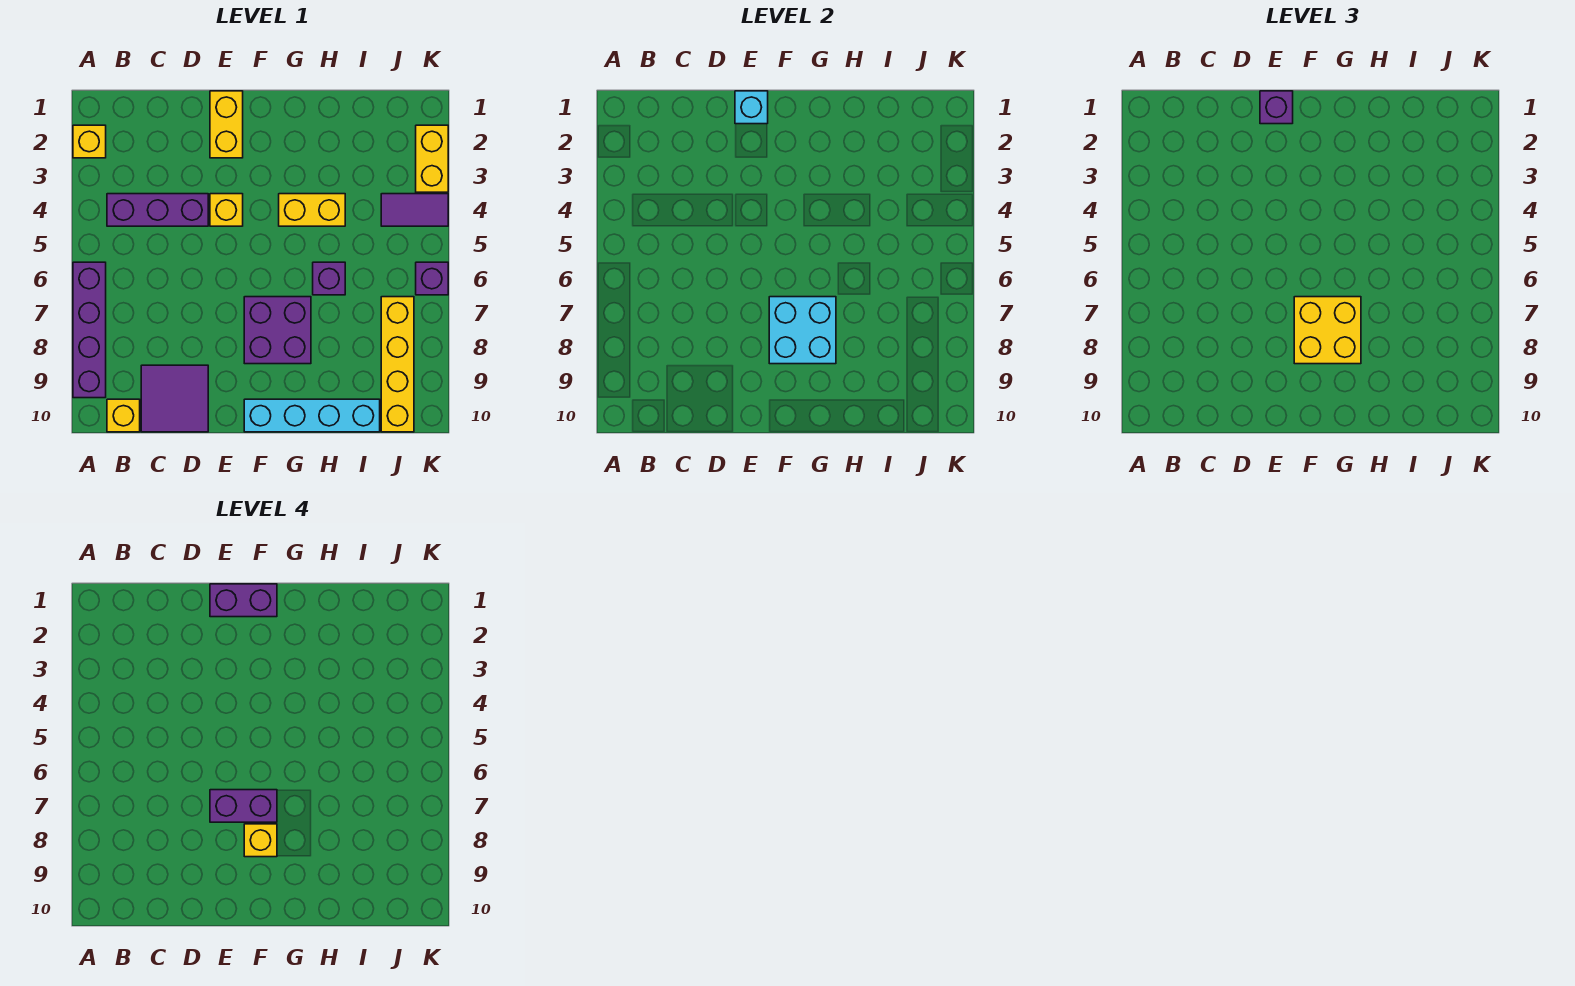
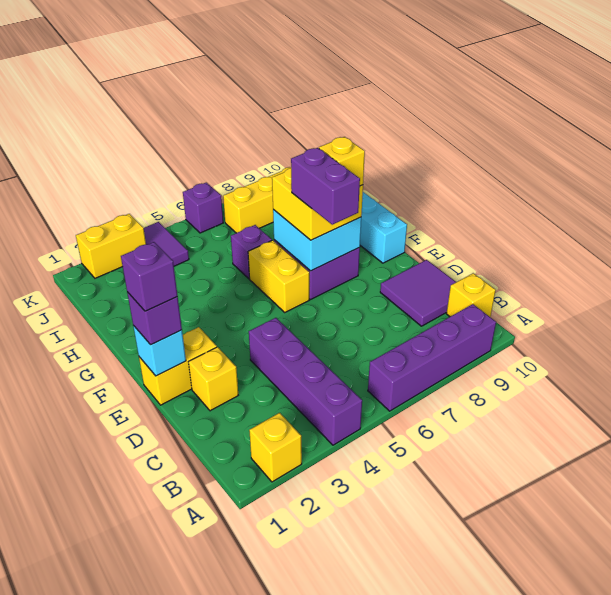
purple brick B4:D4 level 1 -> purple brick A4:D4 level 1
purple brick E1:F1 level 4 -> purple brick E1 level 4
yellow brick E4 level 1 -> yellow brick D2 level 1
yellow brick G4:H4 level 1 -> yellow brick F6:G6 level 1

